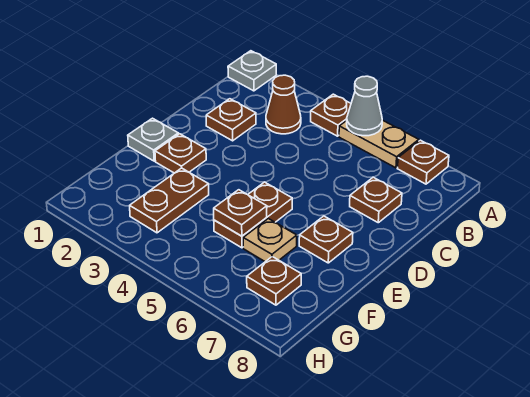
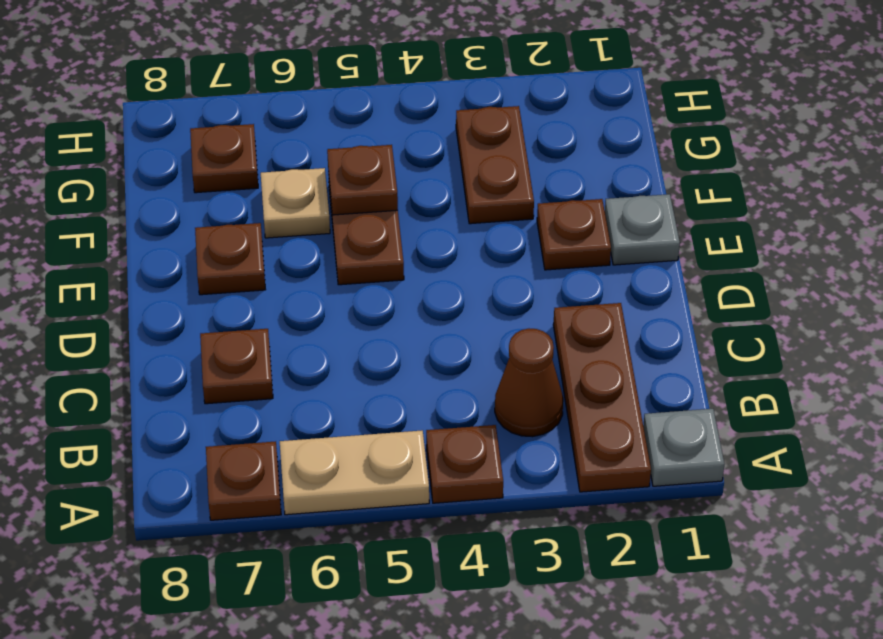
grey cone A5 level 2 -> none
brown plate C2 level 1 -> brown plate A2:C2 level 1

